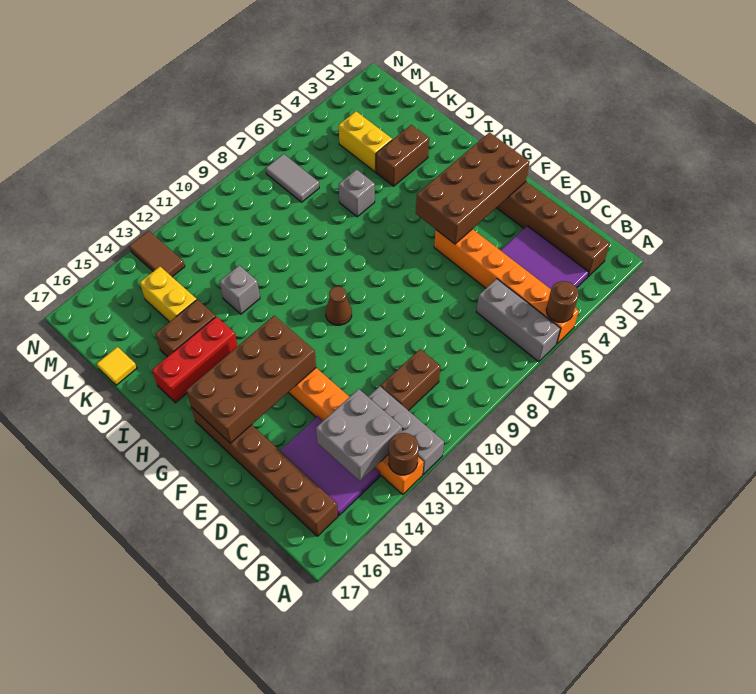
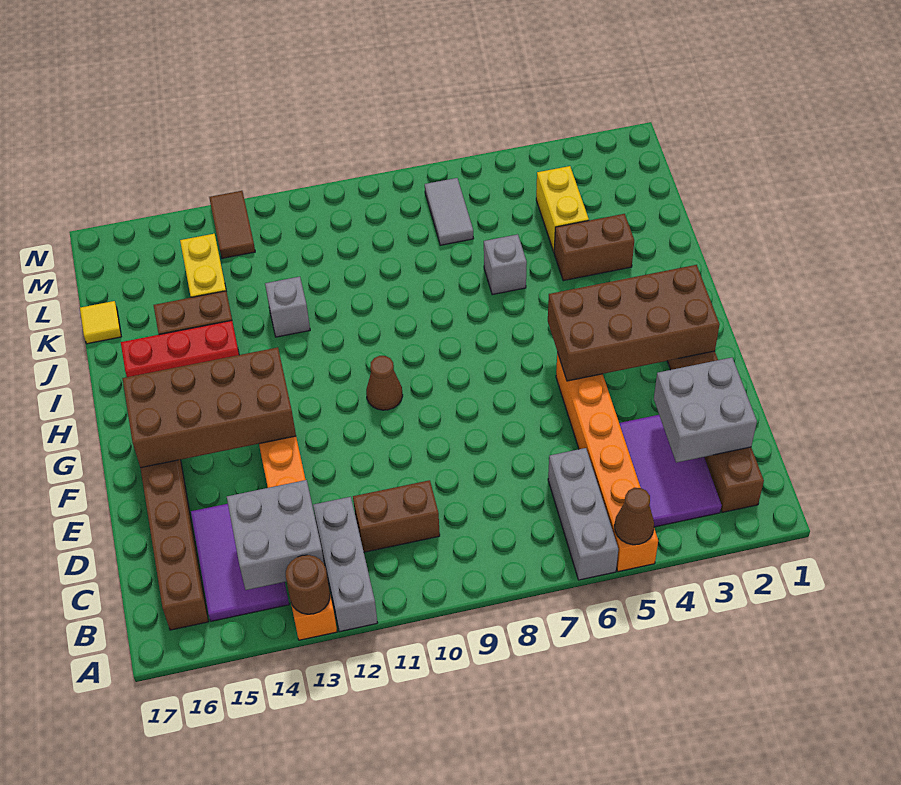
brown round brick A5 level 2 -> brown cone A5 level 2
none -> grey brick C2:D3 level 2

